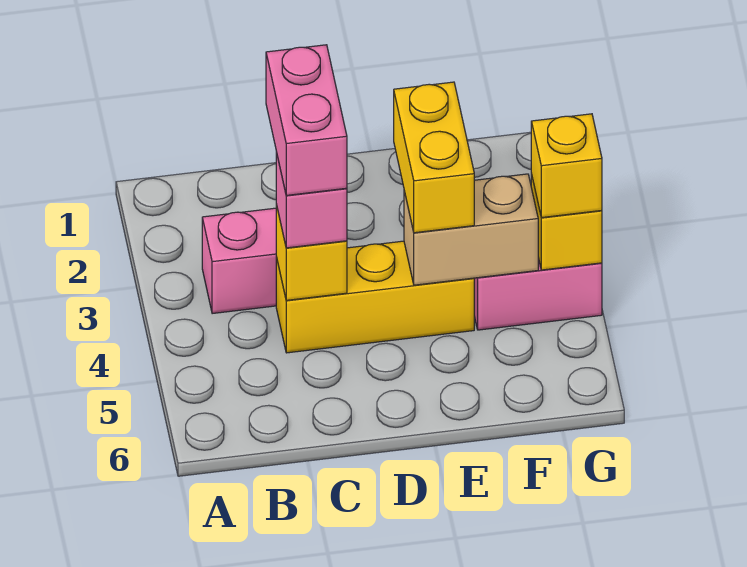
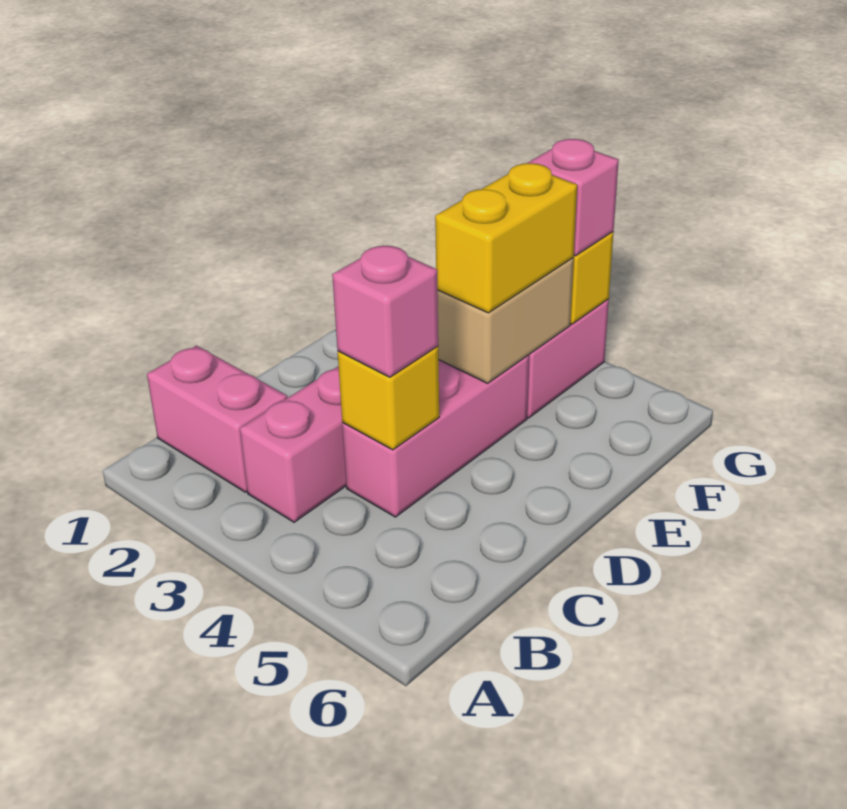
pink brick C3:C4 level 4 -> pink brick B1:B2 level 1
yellow brick C4:E4 level 1 -> pink brick C4:E4 level 1
yellow brick E3:E4 level 3 -> yellow brick E4:F4 level 3
yellow brick G4 level 3 -> pink brick G4 level 3

